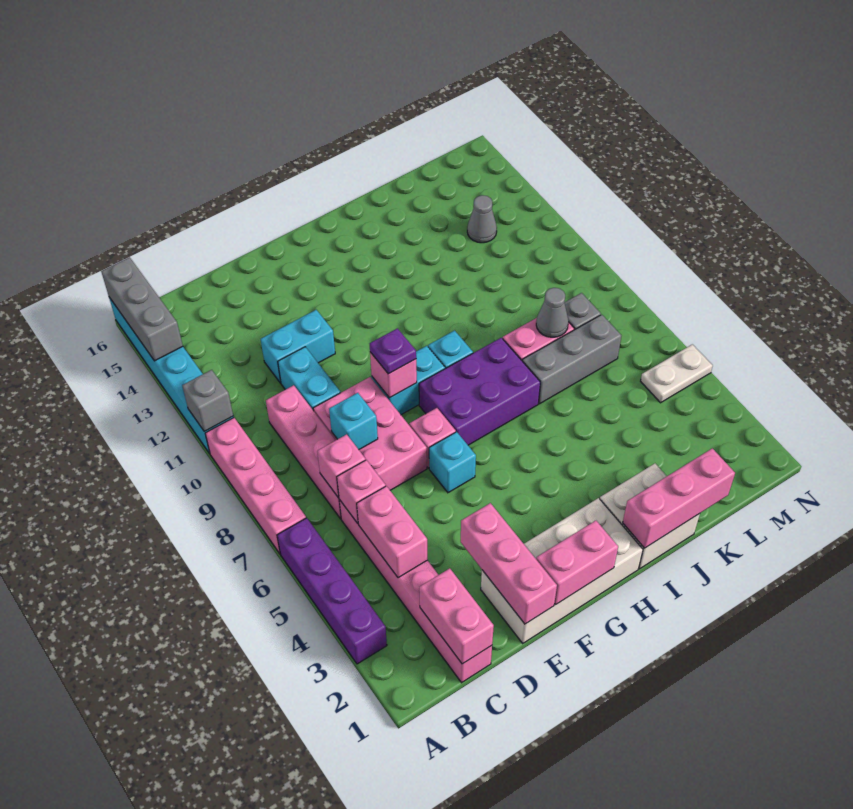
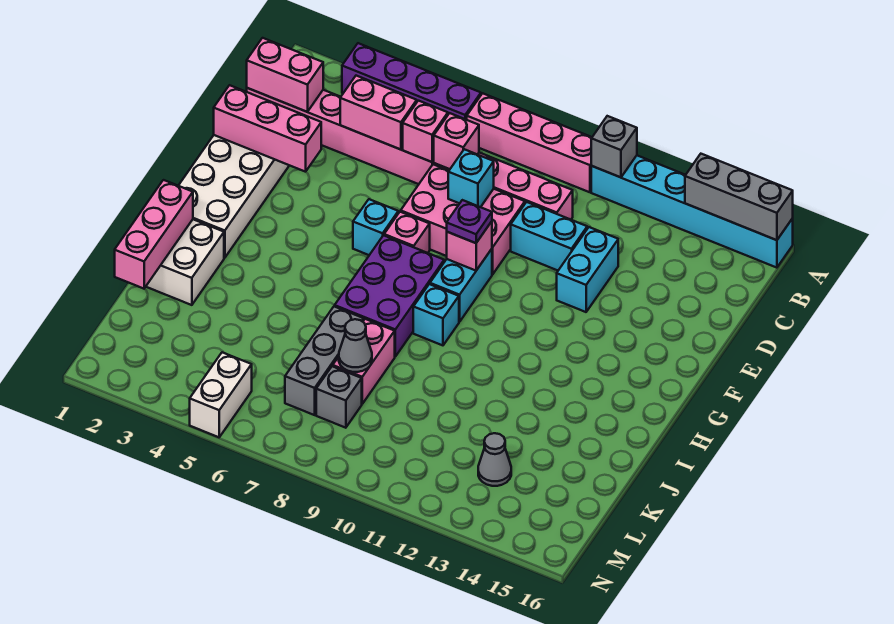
pink brick F1:G1 level 2 -> none
white plate M5:N5 level 1 -> white brick M5:N5 level 1

